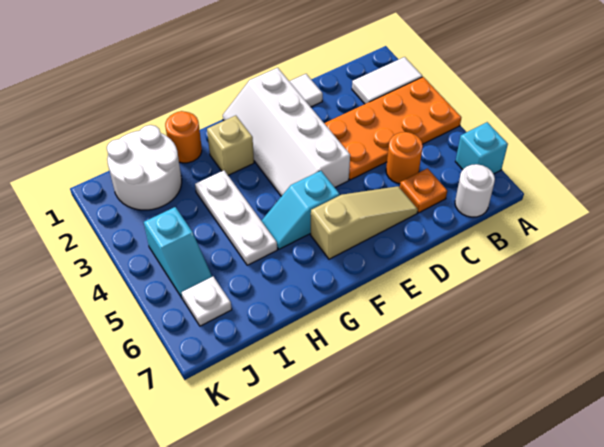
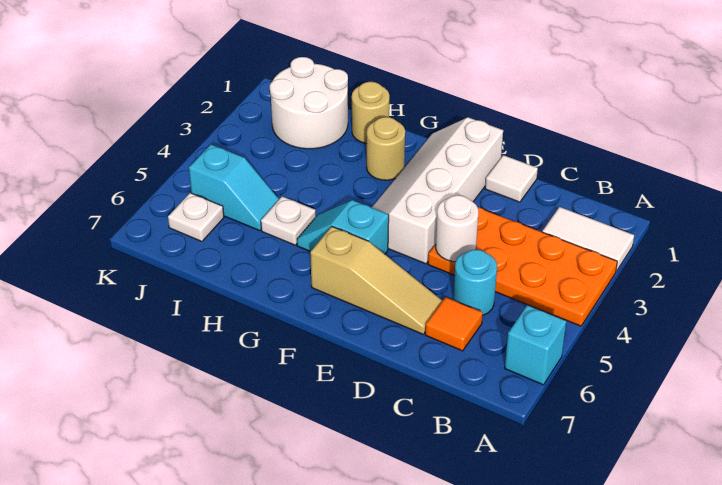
white round brick B7 level 1 -> white round brick D4 level 2
orange round brick C5 level 1 -> cyan round brick C5 level 1
orange plate C6 level 1 -> orange tile C6 level 1
tan brick G2 level 1 -> tan round brick G2 level 1
orange round brick H1 level 1 -> tan round brick H1 level 1
white plate H3:H5 level 1 -> white plate H5 level 1
cyan slope J4:J5 level 1 top 4 -> cyan slope I5:J5 level 1 top J

